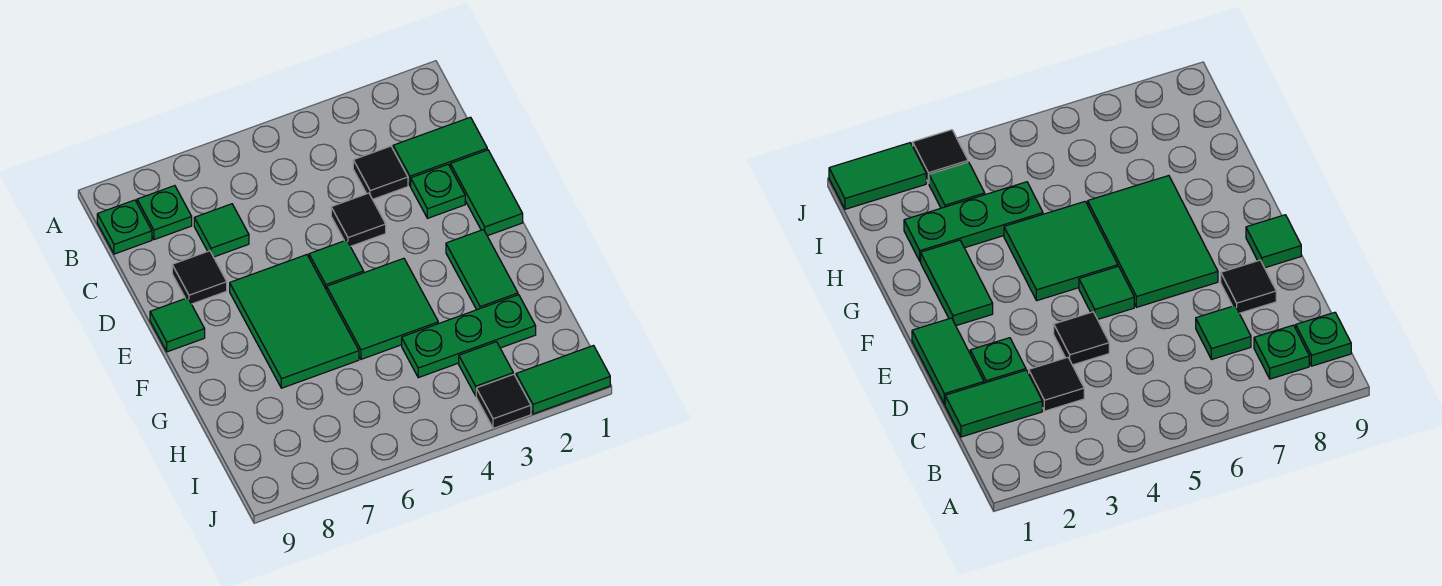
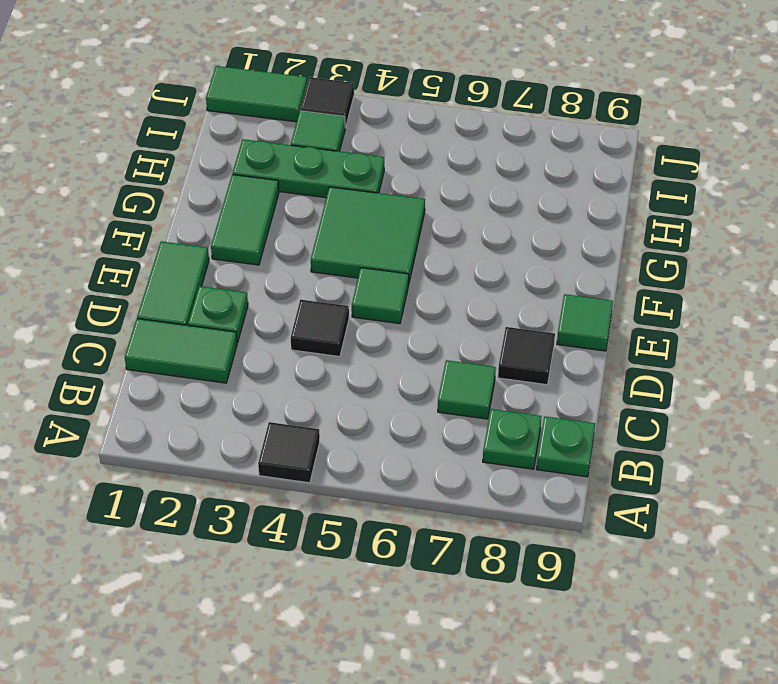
black tile C3 level 1 -> black tile A4 level 1
green tile E6:G7 level 1 -> none

